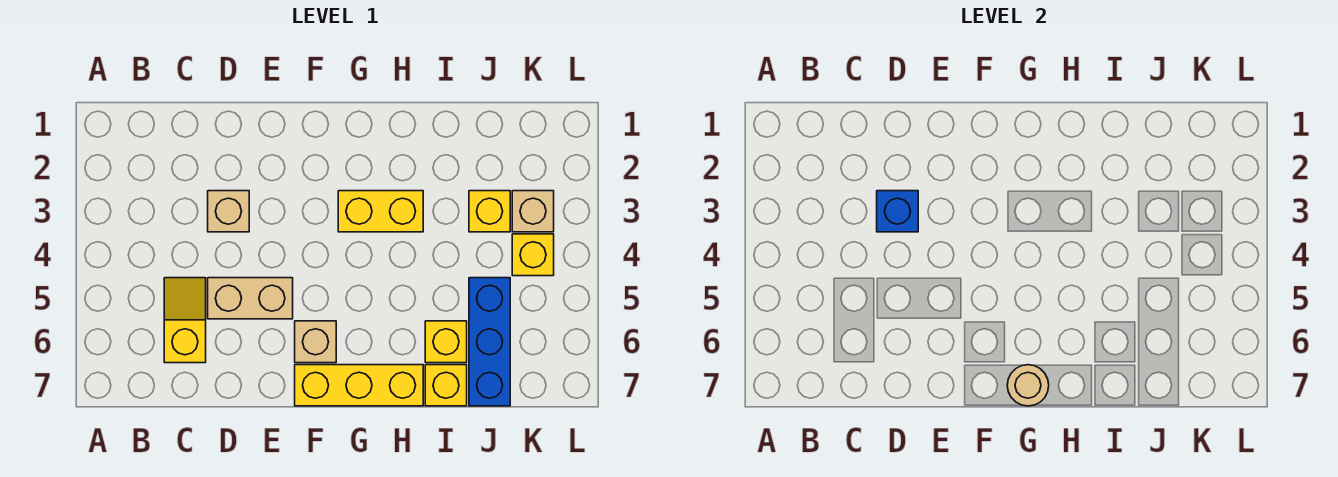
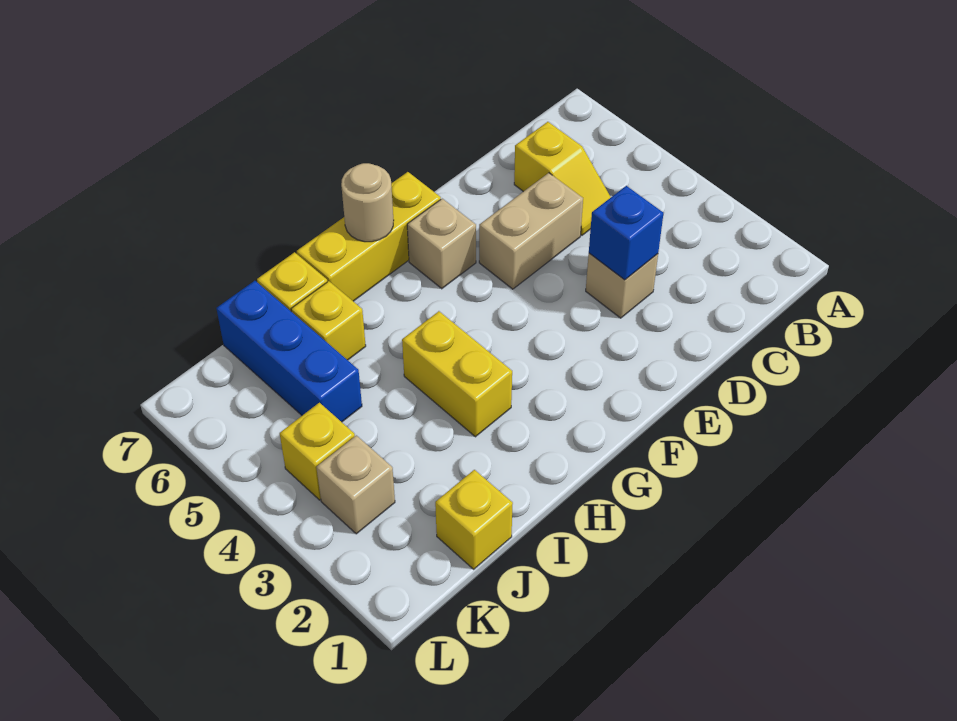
yellow brick G3:H3 level 1 -> yellow brick H3:H4 level 1
yellow brick J3 level 1 -> yellow brick J1 level 1

